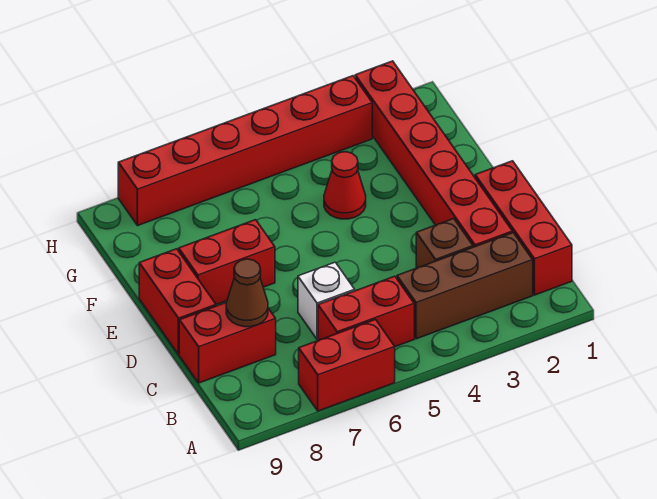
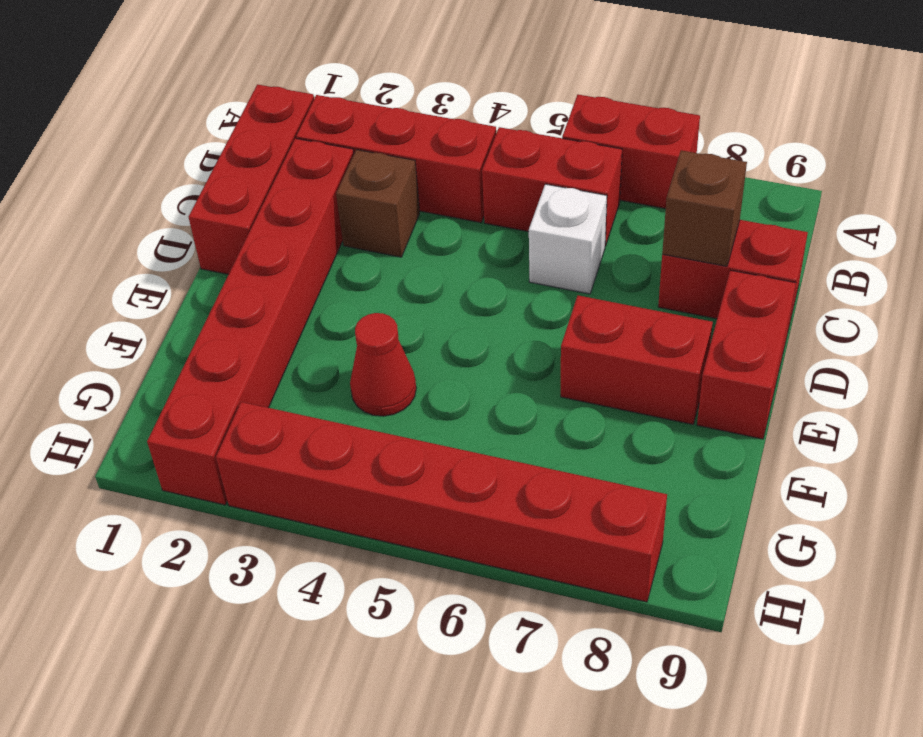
brown brick B2:B4 level 1 -> red brick B2:B4 level 1
brown cone C8 level 2 -> brown brick C8 level 2

